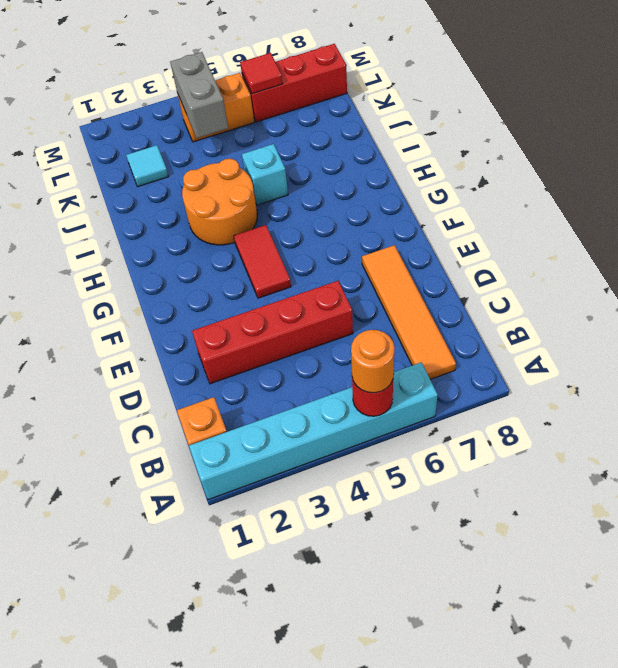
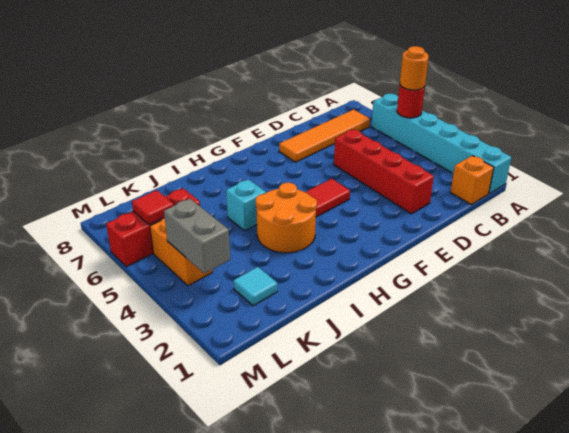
grey brick K4:L4 level 2 -> grey brick L3:L4 level 2
red brick L6:L8 level 1 -> red brick K6:M6 level 1

